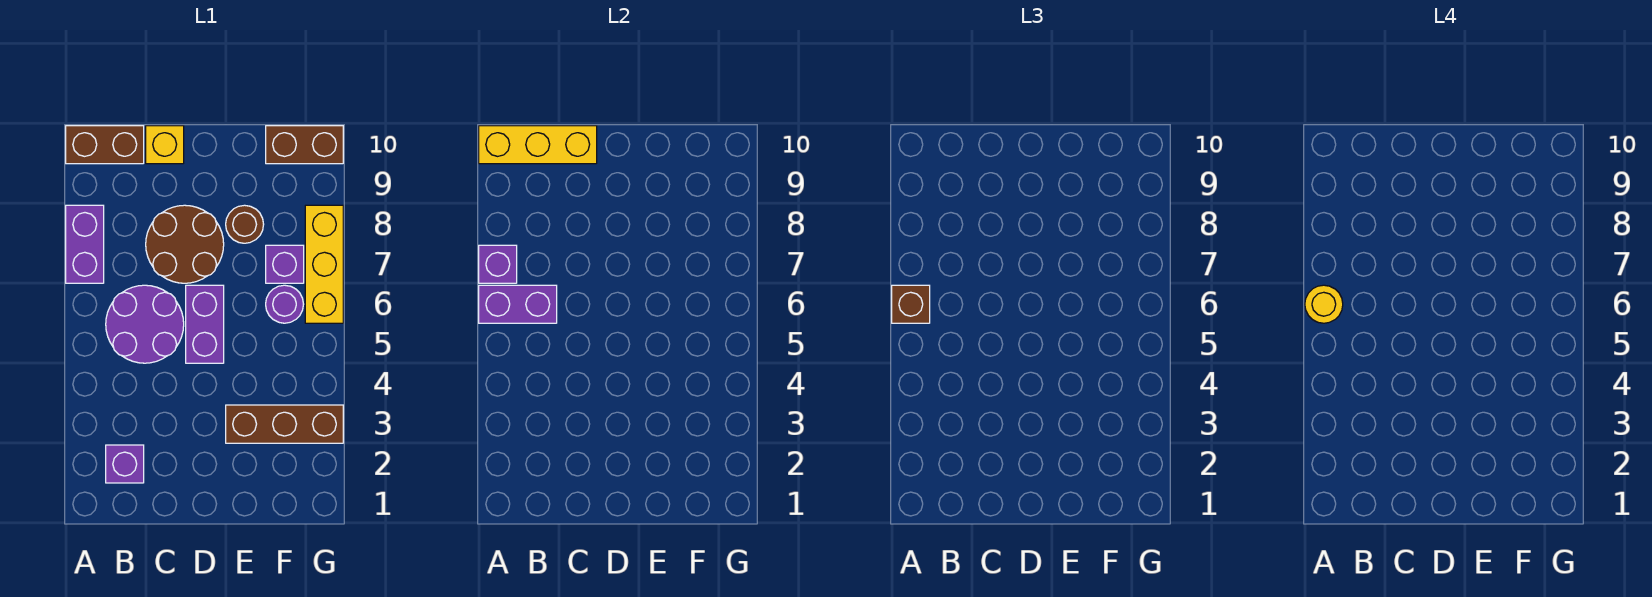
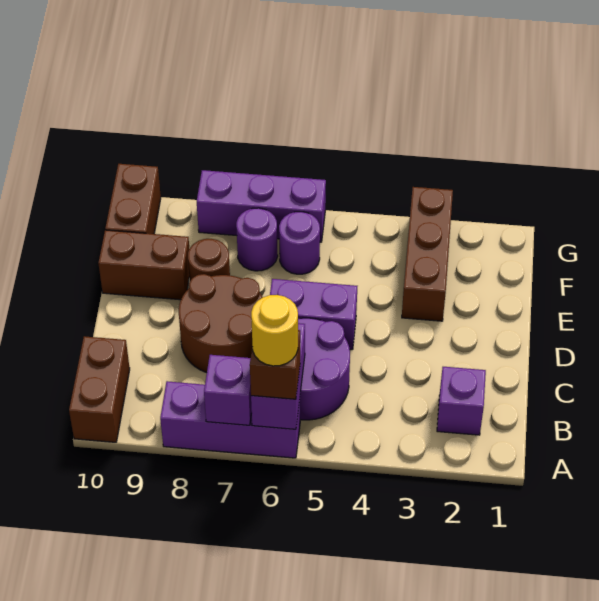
purple brick A7:A8 level 1 -> purple brick A6:A8 level 1
yellow brick A10:C10 level 2 -> none
yellow brick C10 level 1 -> none
none -> brown brick E9:E10 level 1
purple brick F7 level 1 -> purple round brick F7 level 1
yellow brick G6:G8 level 1 -> purple brick G6:G8 level 1

